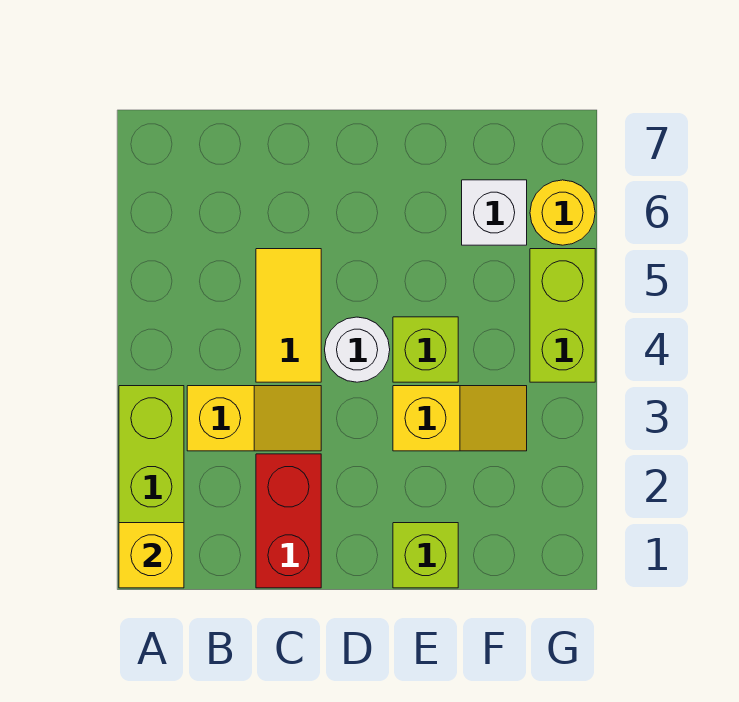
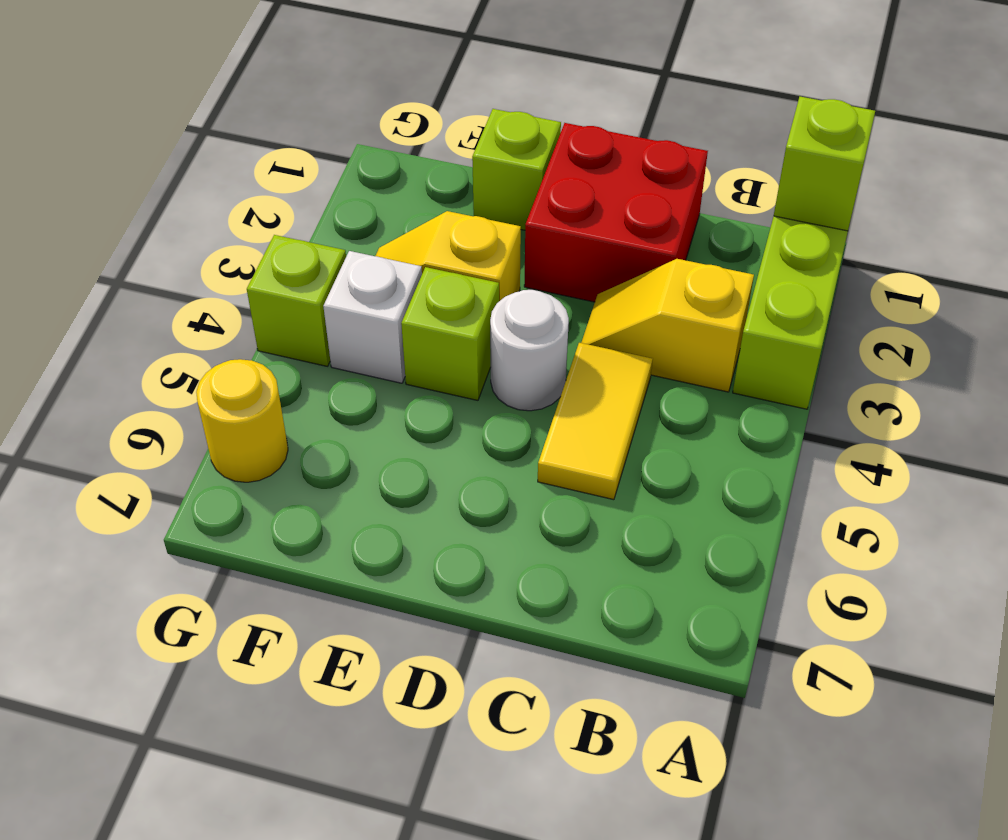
yellow brick A1 level 2 -> lime brick A1 level 2
red brick C1:C2 level 1 -> red brick C1:D2 level 1
white brick F6 level 1 -> white brick F4 level 1
lime brick G4:G5 level 1 -> lime brick G4 level 1

